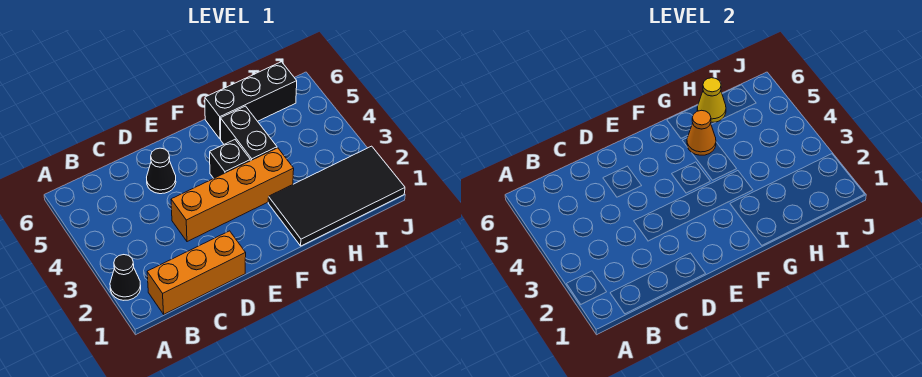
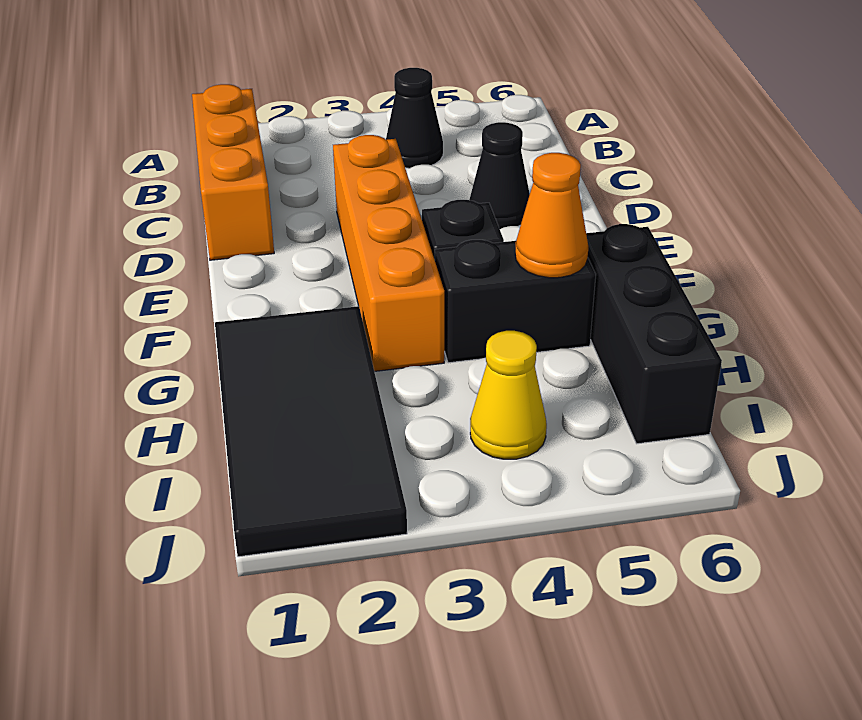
black cone A2 level 1 -> black cone B4 level 1
yellow cone H6 level 2 -> yellow cone I4 level 1

